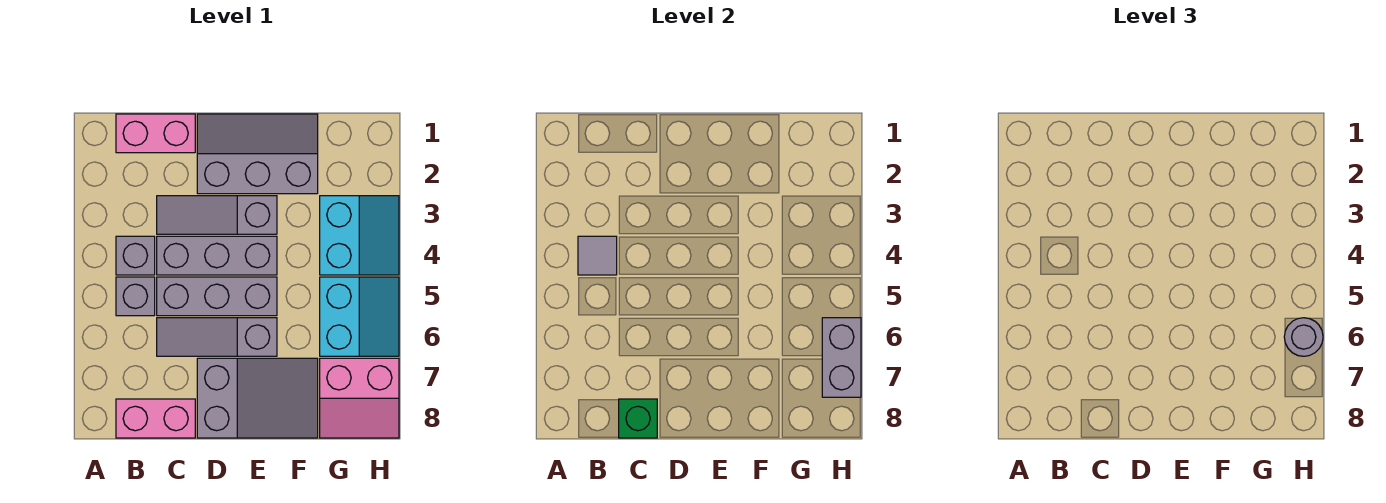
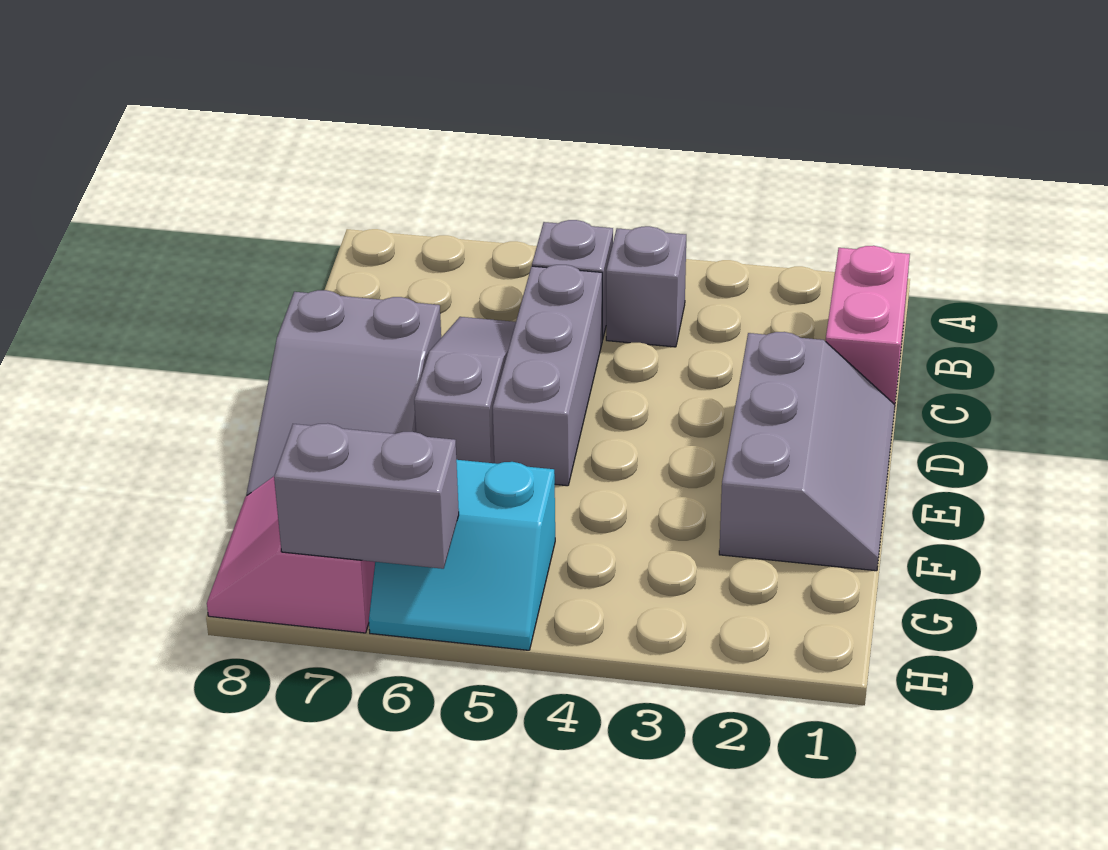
grey tile B4 level 2 -> none
pink brick B8:C8 level 1 -> none
grey slope C3:E3 level 1 top E -> none
grey brick C4:E4 level 1 -> none
green brick C8 level 2 -> none
cyan slope G3:H4 level 1 top G -> none
grey round brick H6 level 3 -> none

